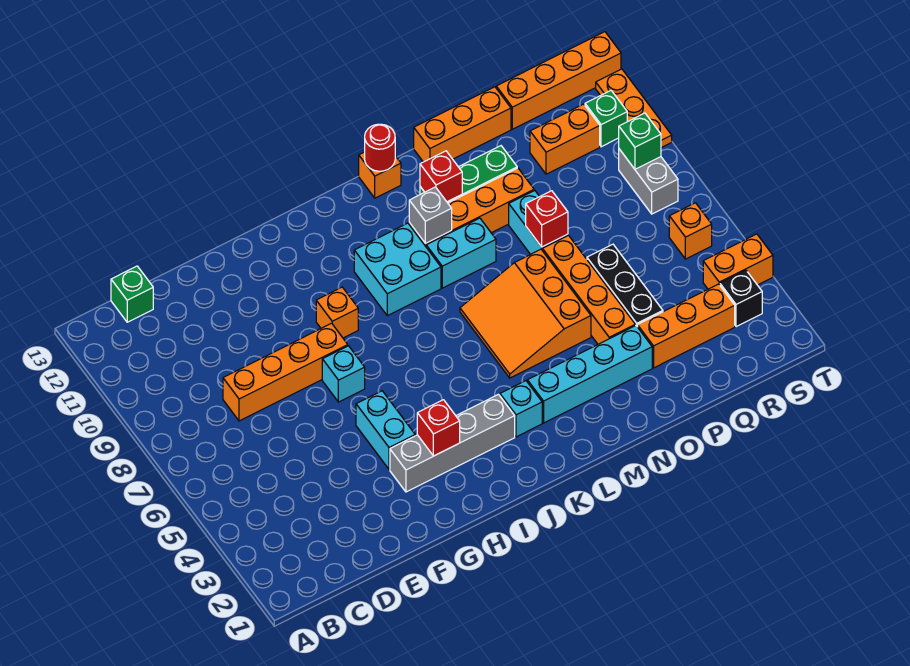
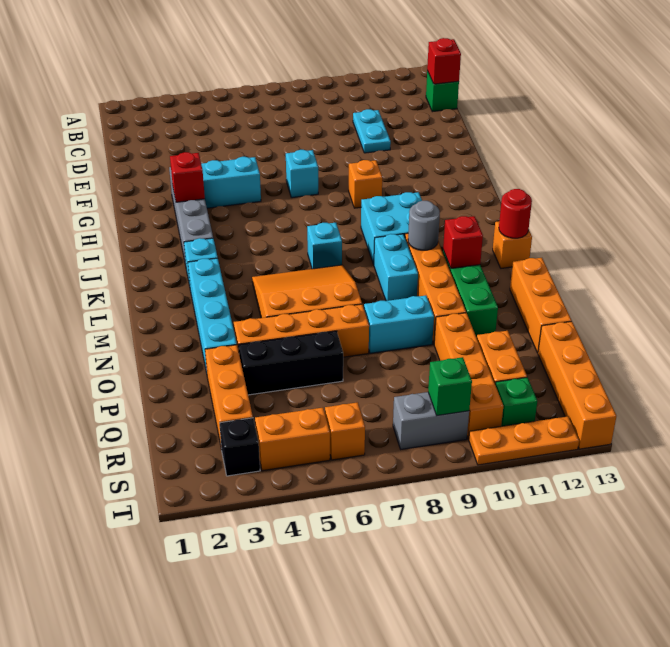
orange brick D8:G8 level 1 -> orange brick P10:S10 level 1
none -> cyan plate D10:E10 level 1
none -> cyan brick K7 level 1
grey brick L10 level 2 -> grey round brick L10 level 2
red brick O8 level 2 -> red brick C13 level 2
orange brick S4:T4 level 1 -> orange brick S4:S5 level 1

